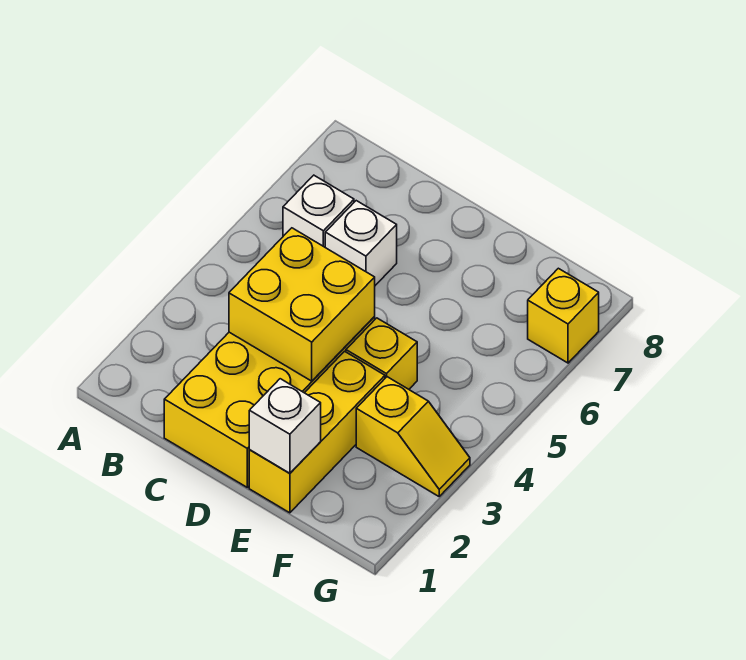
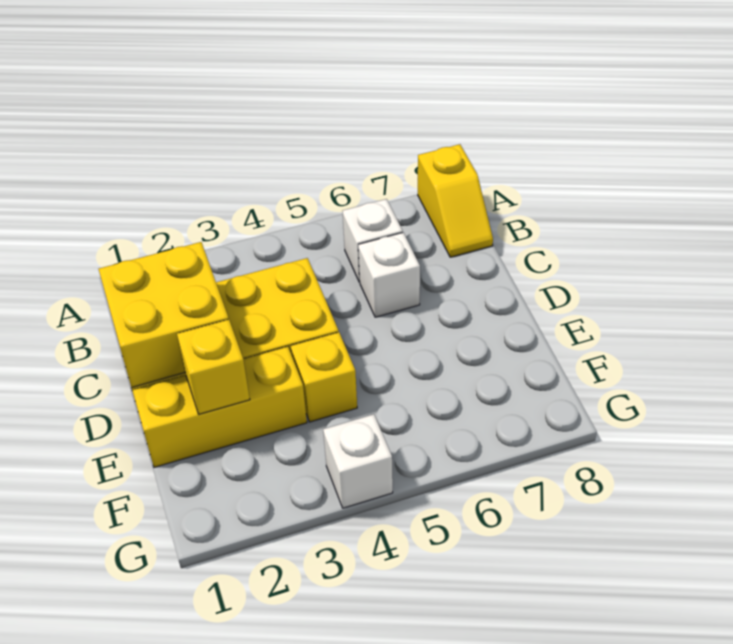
yellow brick C3:D4 level 2 -> yellow brick C1:D2 level 2
white brick E1 level 2 -> white brick G4 level 1
yellow slope F3:G3 level 1 top F -> yellow slope A8:B8 level 1 top A
yellow brick G7 level 1 -> yellow brick E2 level 2

